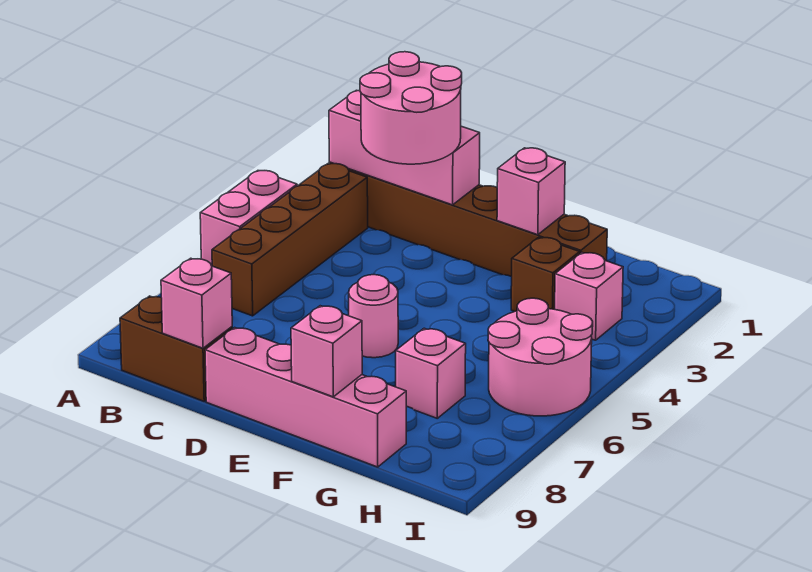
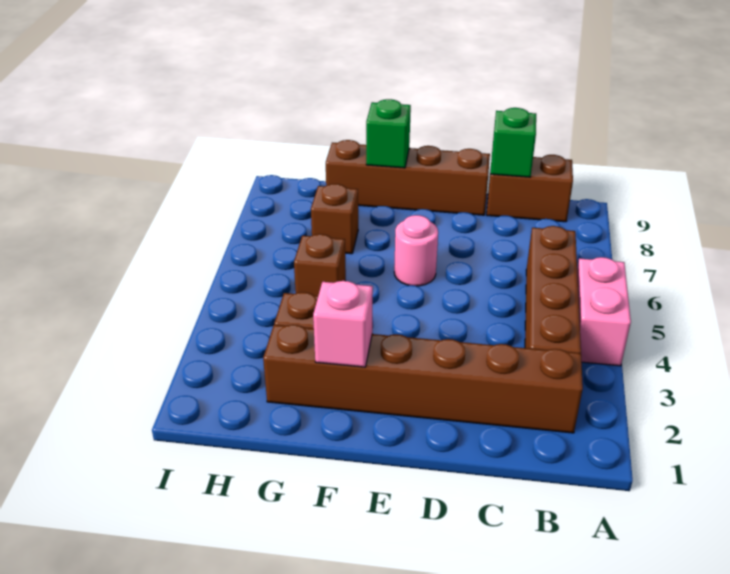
pink brick B2:D2 level 2 -> none
pink round brick C2:D3 level 3 -> none
pink brick C9 level 2 -> green brick C9 level 2
pink brick D9:G9 level 1 -> brown brick D9:G9 level 1
pink brick F9 level 2 -> green brick F9 level 2
none -> brown brick G5 level 1
pink brick G7 level 1 -> brown brick G7 level 1
pink brick H3 level 1 -> none
pink round brick H5:I6 level 1 -> none

